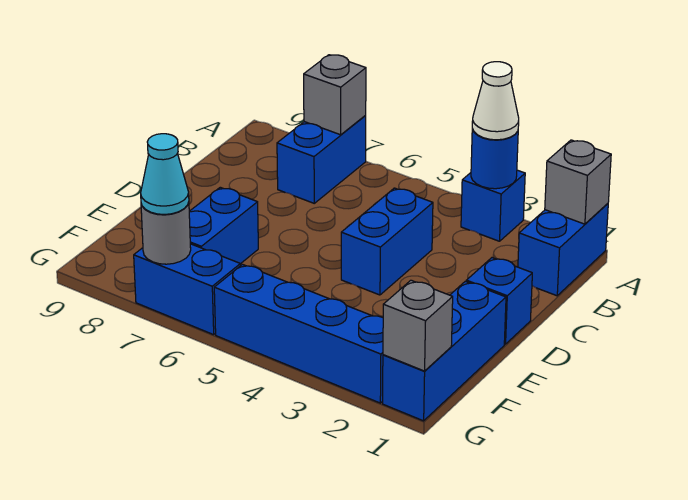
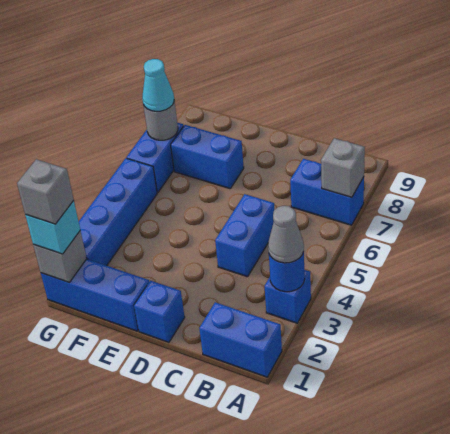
grey brick A1 level 2 -> grey brick G1 level 4
white cone A3 level 3 -> grey cone A3 level 3
blue brick C4:D4 level 1 -> blue brick C4:C5 level 1
none -> cyan brick G1 level 3

